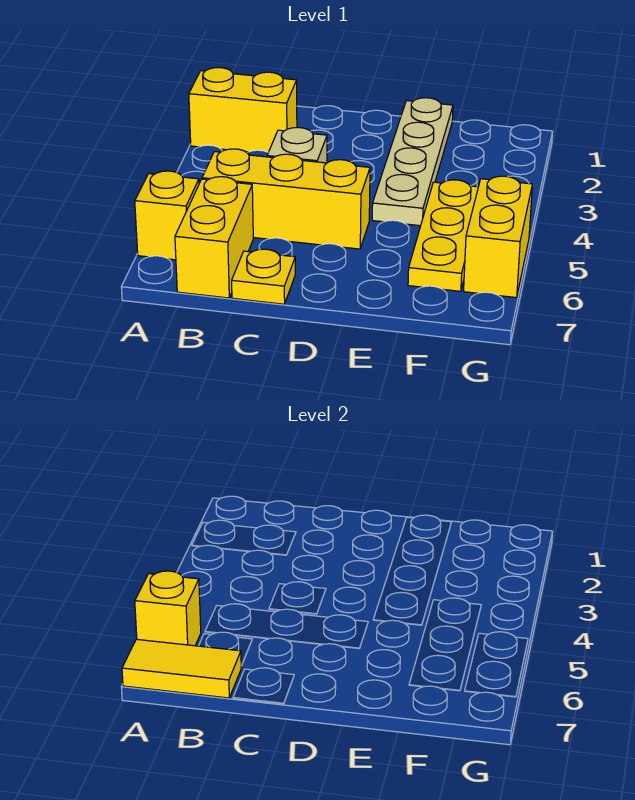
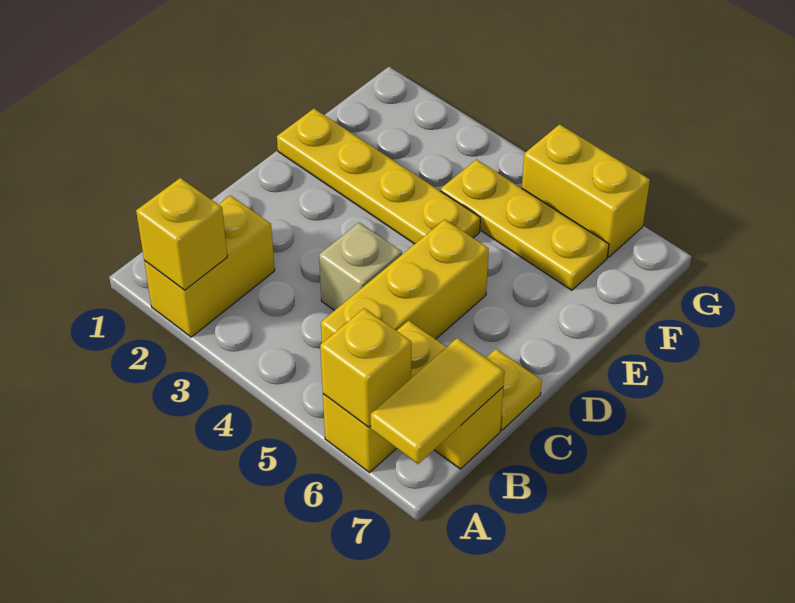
none -> yellow brick A2 level 2
tan plate E1:E4 level 1 -> yellow plate E1:E4 level 1

